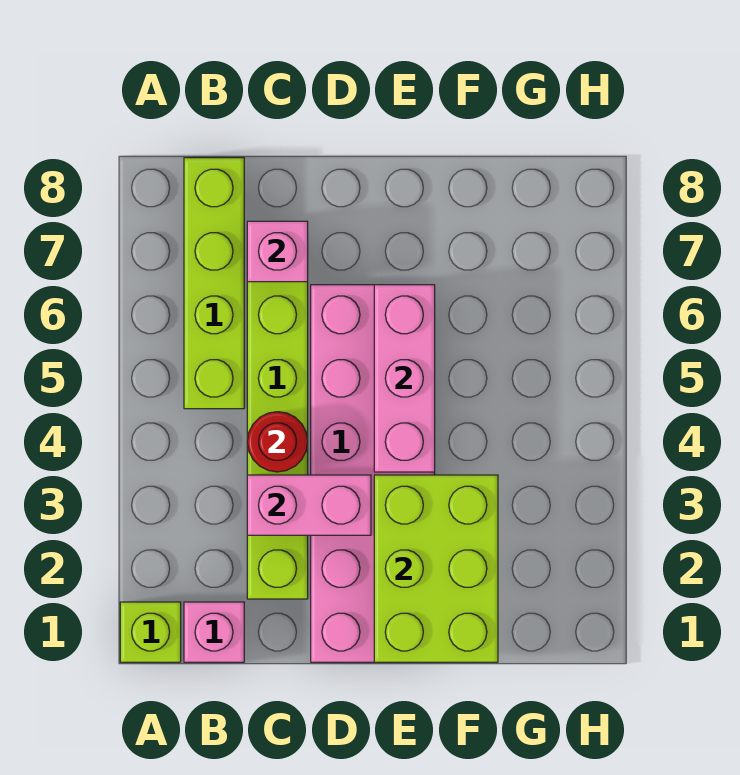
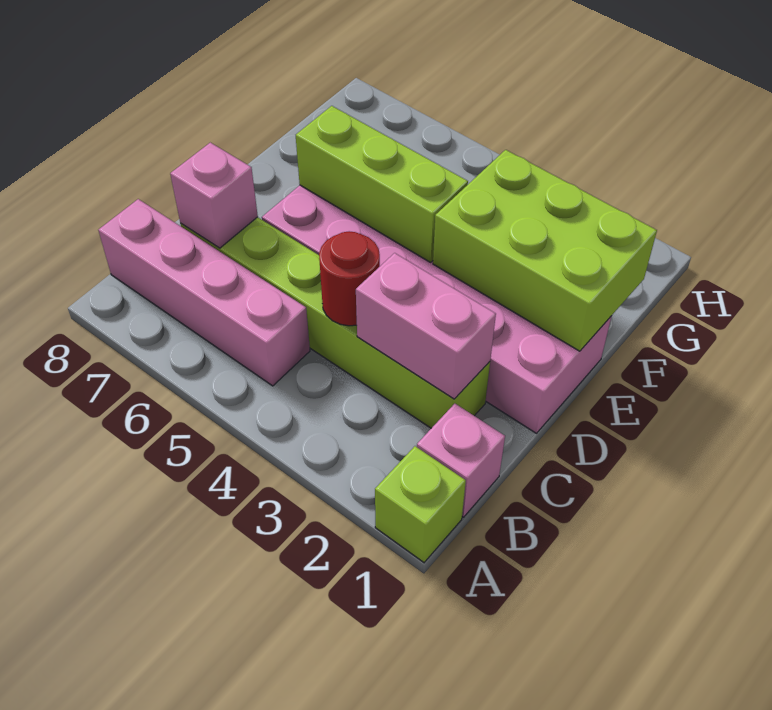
lime brick B5:B8 level 1 -> pink brick B5:B8 level 1
pink brick C3:D3 level 2 -> pink brick C2:C3 level 2
pink brick E4:E6 level 2 -> lime brick E4:E6 level 2

